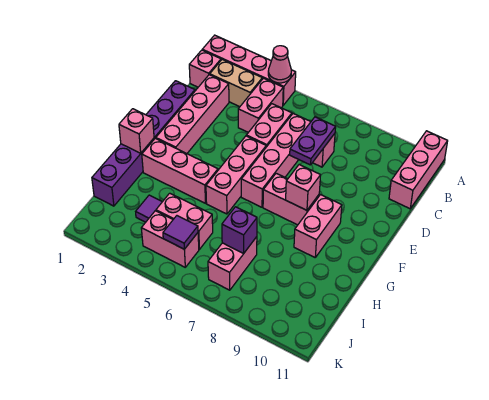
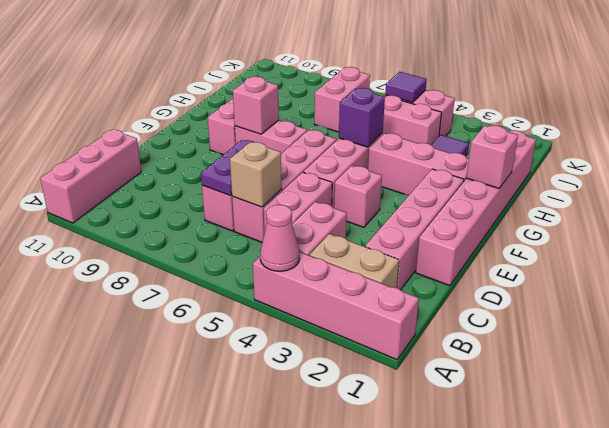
pink brick B1 level 1 -> pink brick E4 level 1
none -> tan brick C6 level 2
purple brick D1:I1 level 1 -> pink brick D1:I1 level 1
purple brick I7 level 2 -> purple brick G5 level 2

